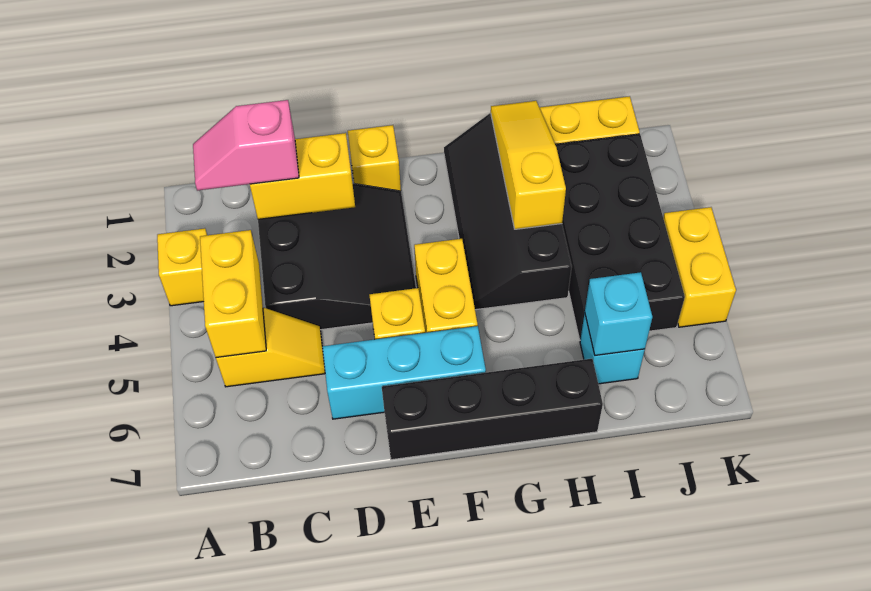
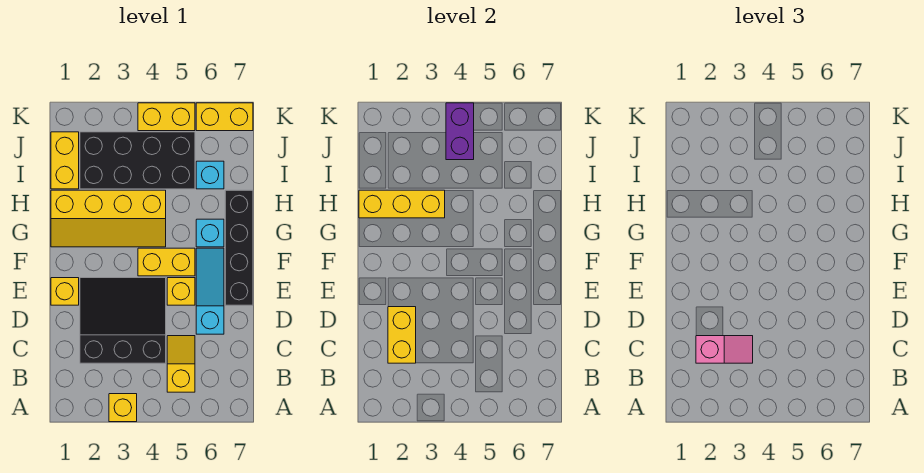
pink slope B2:C2 level 3 top C -> pink slope C2:C3 level 3 top 2
yellow brick B4:B5 level 2 -> yellow brick K6:K7 level 1
cyan brick D6:F6 level 1 -> cyan slope D6:F6 level 1 top D
black slope G1:H4 level 1 top H -> yellow slope G1:H4 level 1 top H
yellow slope H1:H3 level 2 top 3 -> yellow brick H1:H3 level 2
cyan brick I6 level 2 -> cyan brick G6 level 1
none -> purple brick J4:K4 level 2

